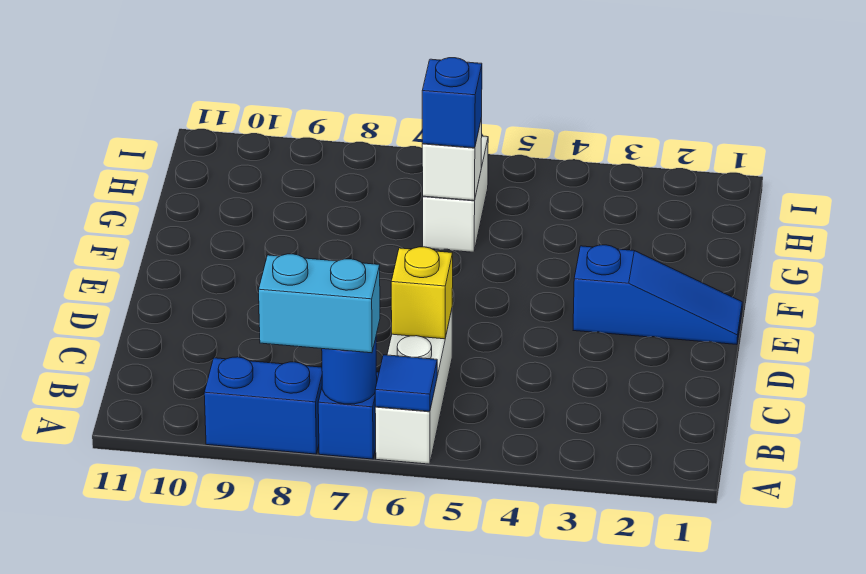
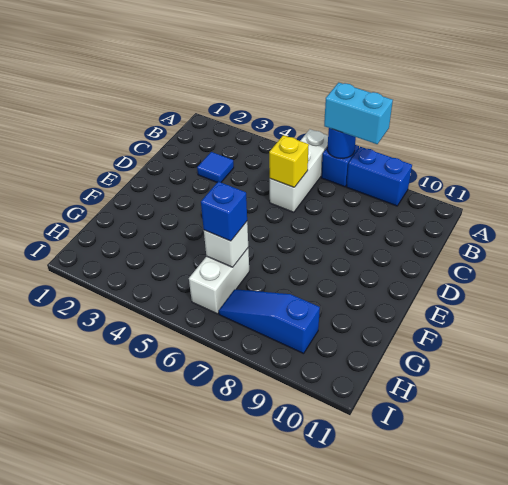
blue tile A6 level 2 -> blue tile C3 level 1
blue slope E1:E3 level 1 top 3 -> blue slope H7:H9 level 1 top 9

